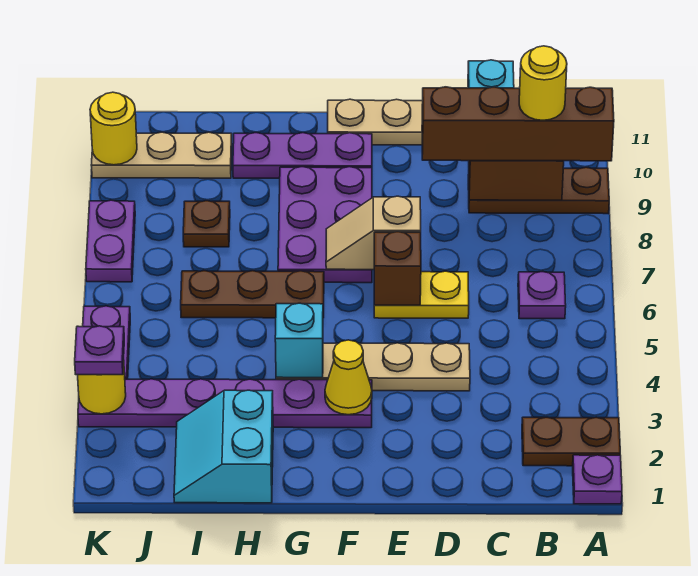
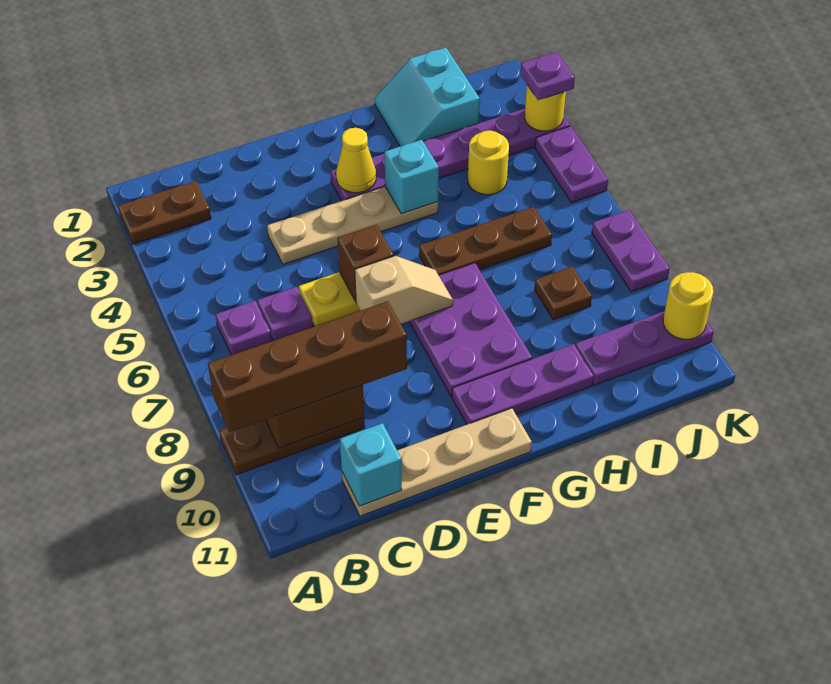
purple plate A1 level 1 -> purple plate C6 level 1
yellow round brick B9 level 4 -> yellow round brick I4 level 1
cyan slope H1:I2 level 1 top H -> cyan slope H1:I2 level 1 top I
tan plate I10:K10 level 1 -> purple plate I10:K10 level 1

